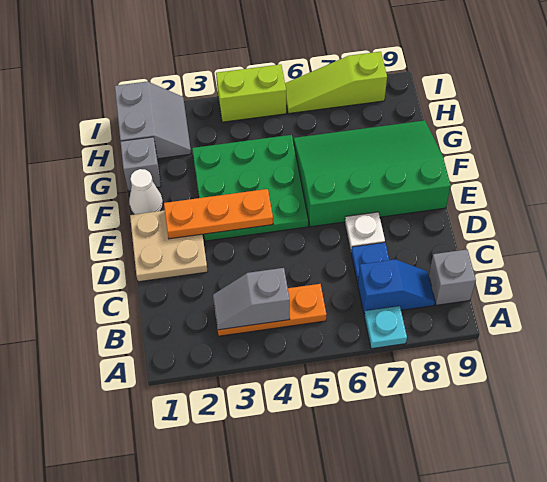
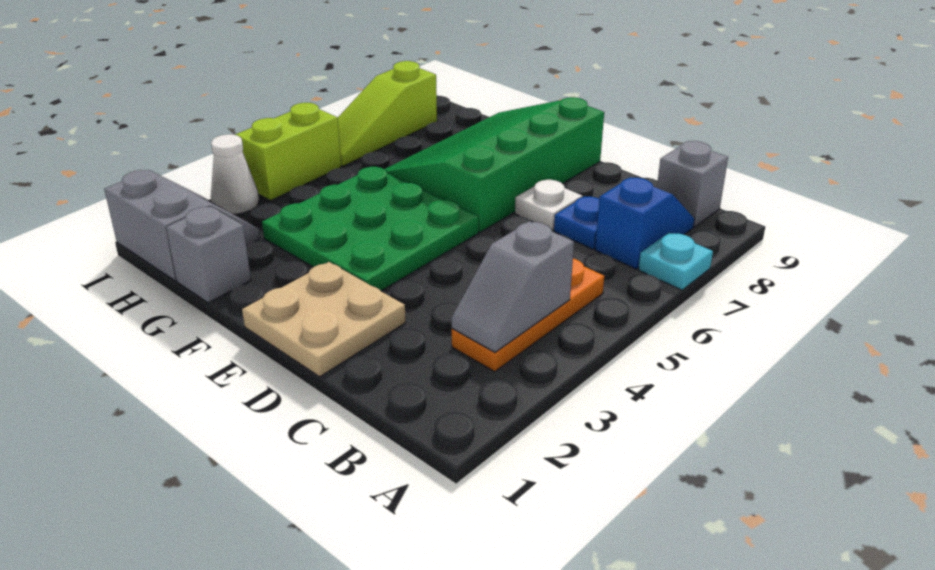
orange plate E2:E4 level 2 -> none
white cone F1 level 1 -> white cone I3 level 1

